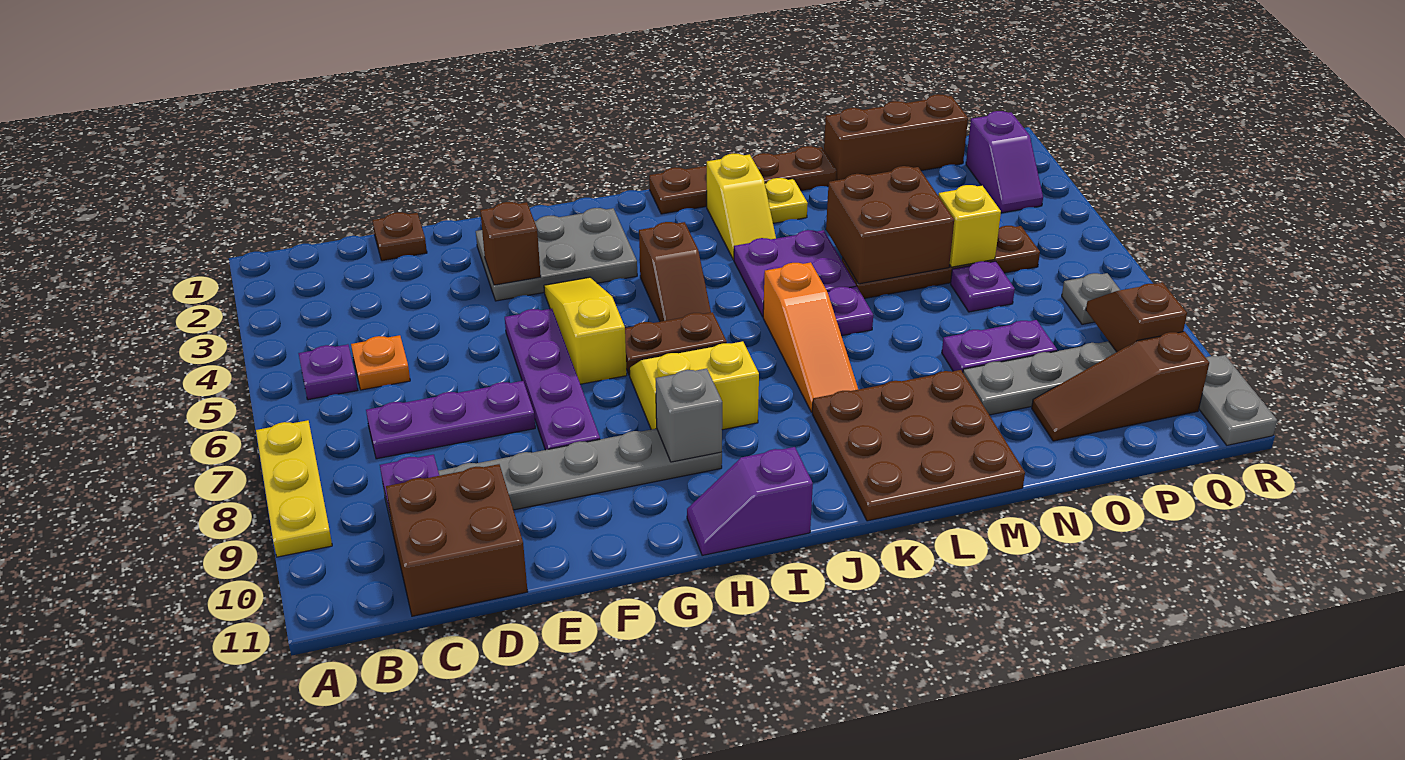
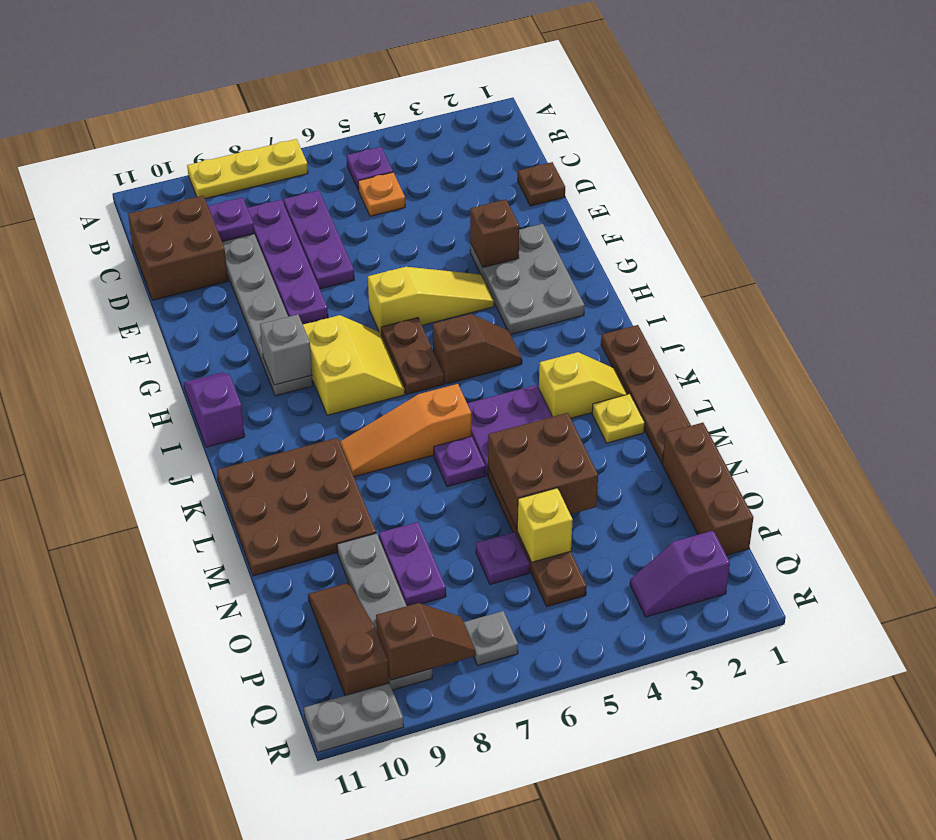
purple plate F5:F8 level 1 -> purple plate C8:F8 level 1
brown slope I4:I5 level 1 top 4 -> brown slope I4:I5 level 1 top 5
yellow slope K2:K3 level 1 top 2 -> yellow slope K2:K3 level 1 top 3

